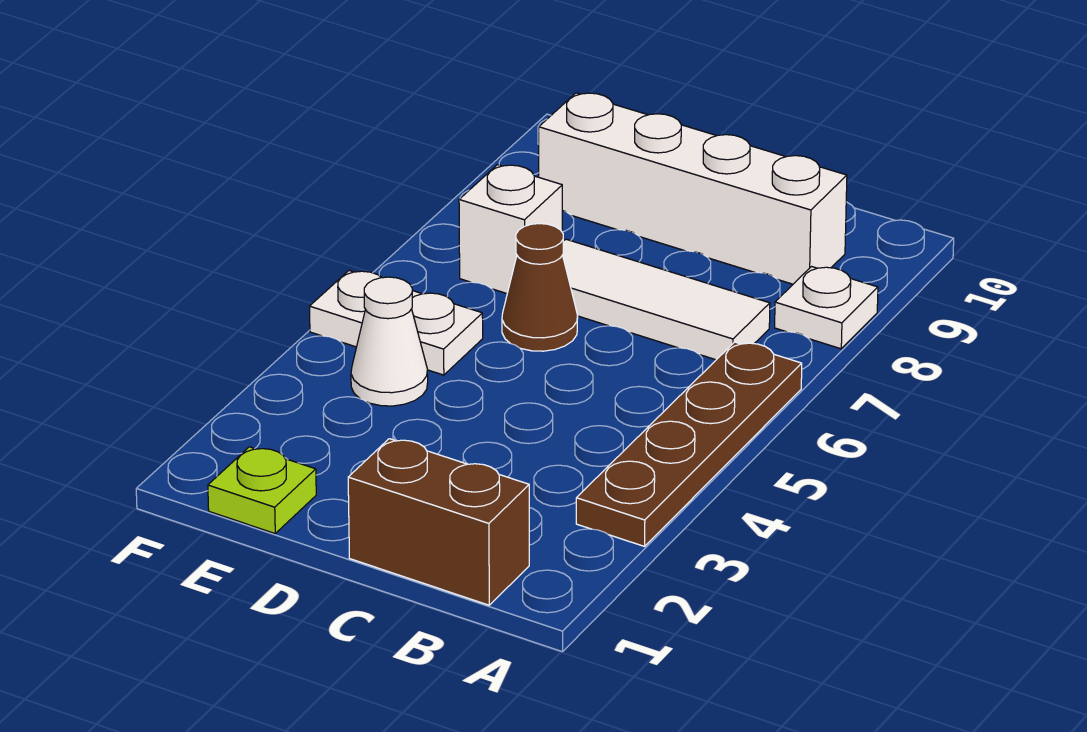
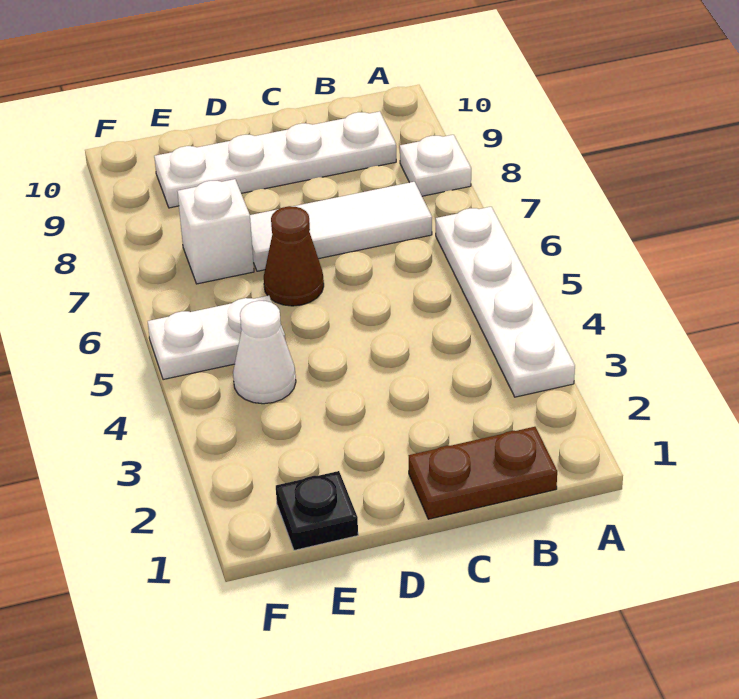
brown plate A3:A6 level 1 -> white plate A3:A6 level 1
brown brick B1:C1 level 1 -> brown plate B1:C1 level 1
white brick B9:E9 level 1 -> white plate B9:E9 level 1
lime plate E1 level 1 -> black plate E1 level 1

